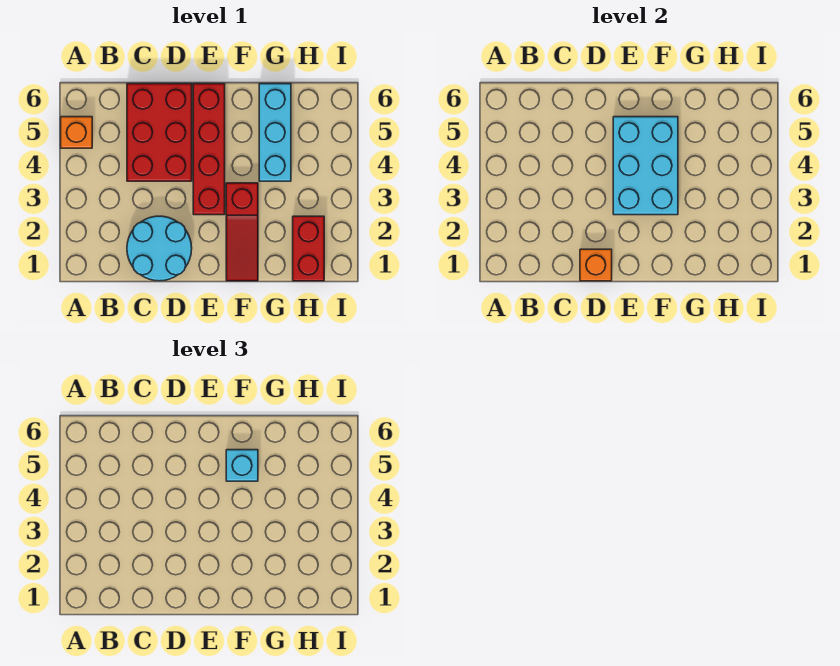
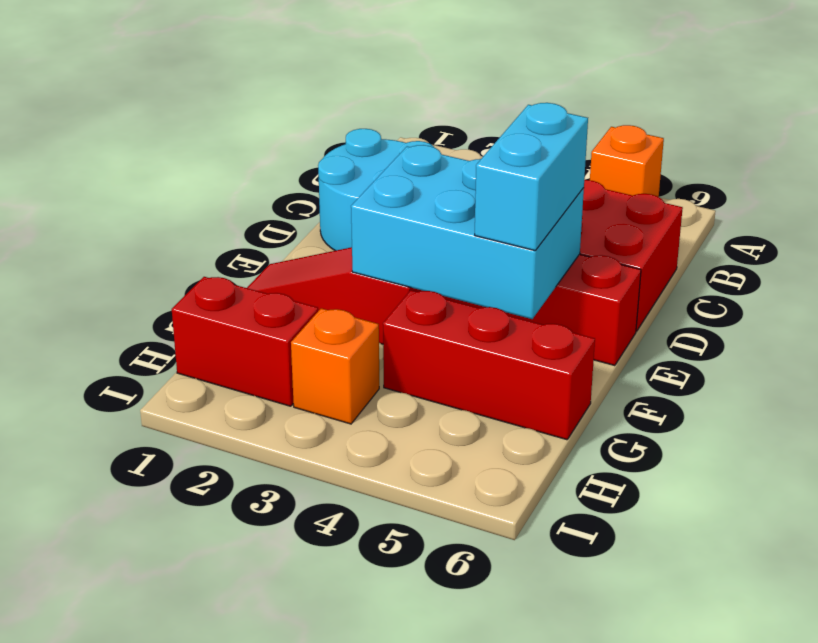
orange brick D1 level 2 -> orange brick H3 level 1
cyan brick F5 level 3 -> cyan brick E5:F5 level 3
cyan brick G4:G6 level 1 -> red brick G4:G6 level 1

